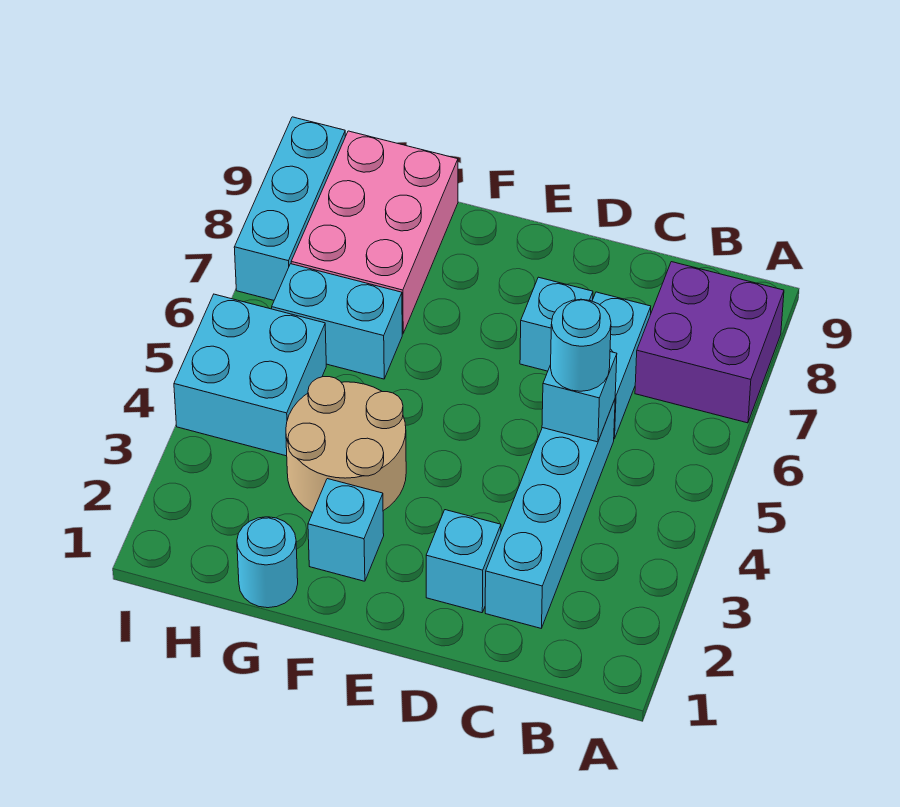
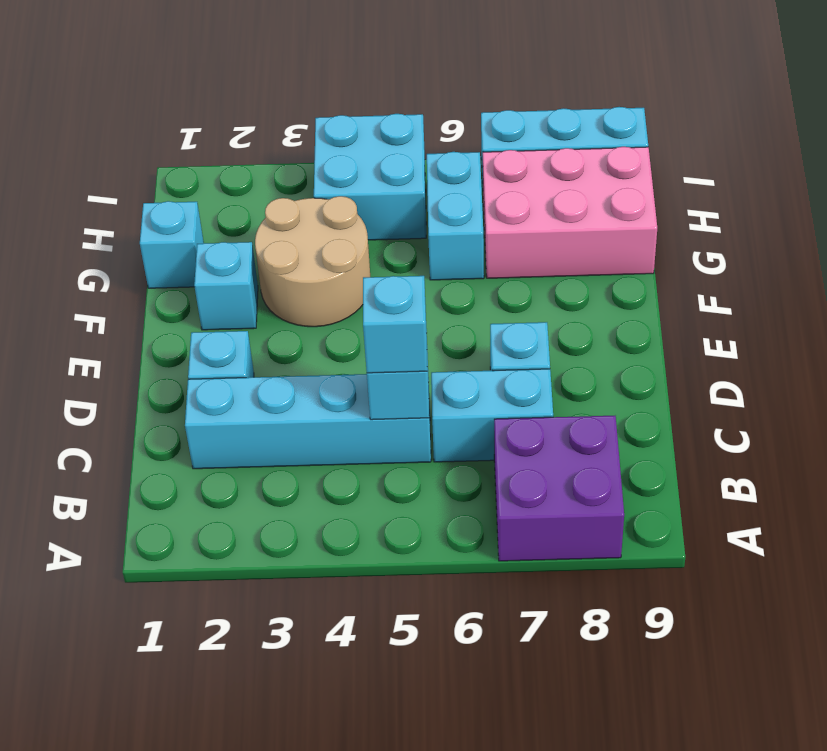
cyan round brick C5 level 3 -> cyan brick C5 level 3
cyan round brick G1 level 1 -> cyan brick G1 level 1

